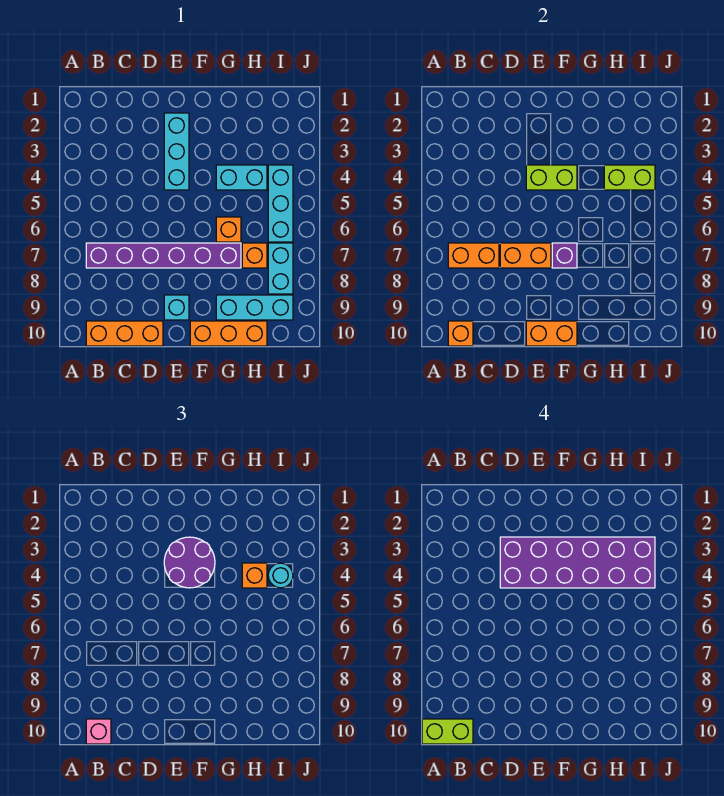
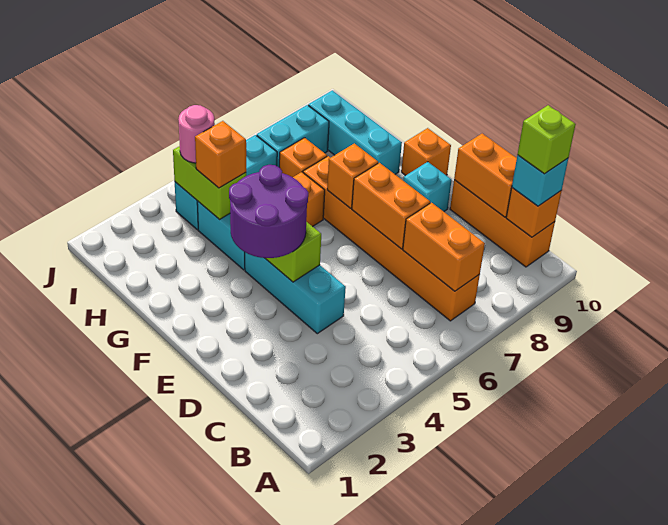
lime brick A10:B10 level 4 -> lime brick B10 level 4
purple brick B7:G7 level 1 -> orange brick B7:G7 level 1
pink brick B10 level 3 -> cyan brick B10 level 3
purple brick D3:I4 level 4 -> none
cyan brick E2:E4 level 1 -> cyan brick D4:F4 level 1
orange brick E10:F10 level 2 -> orange brick C10:D10 level 2
purple brick F7 level 2 -> orange brick F7 level 2
orange brick F10:H10 level 1 -> orange brick F10 level 1
cyan round brick I4 level 3 -> pink round brick I4 level 3

